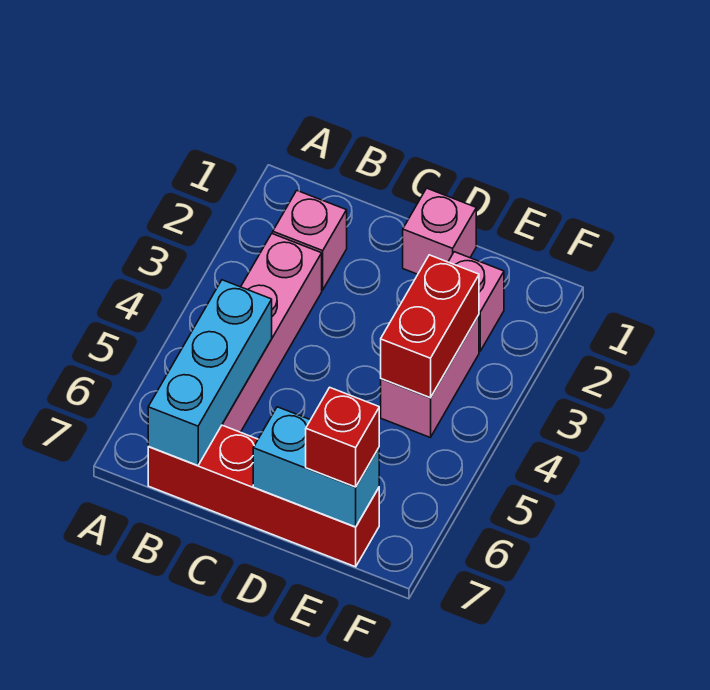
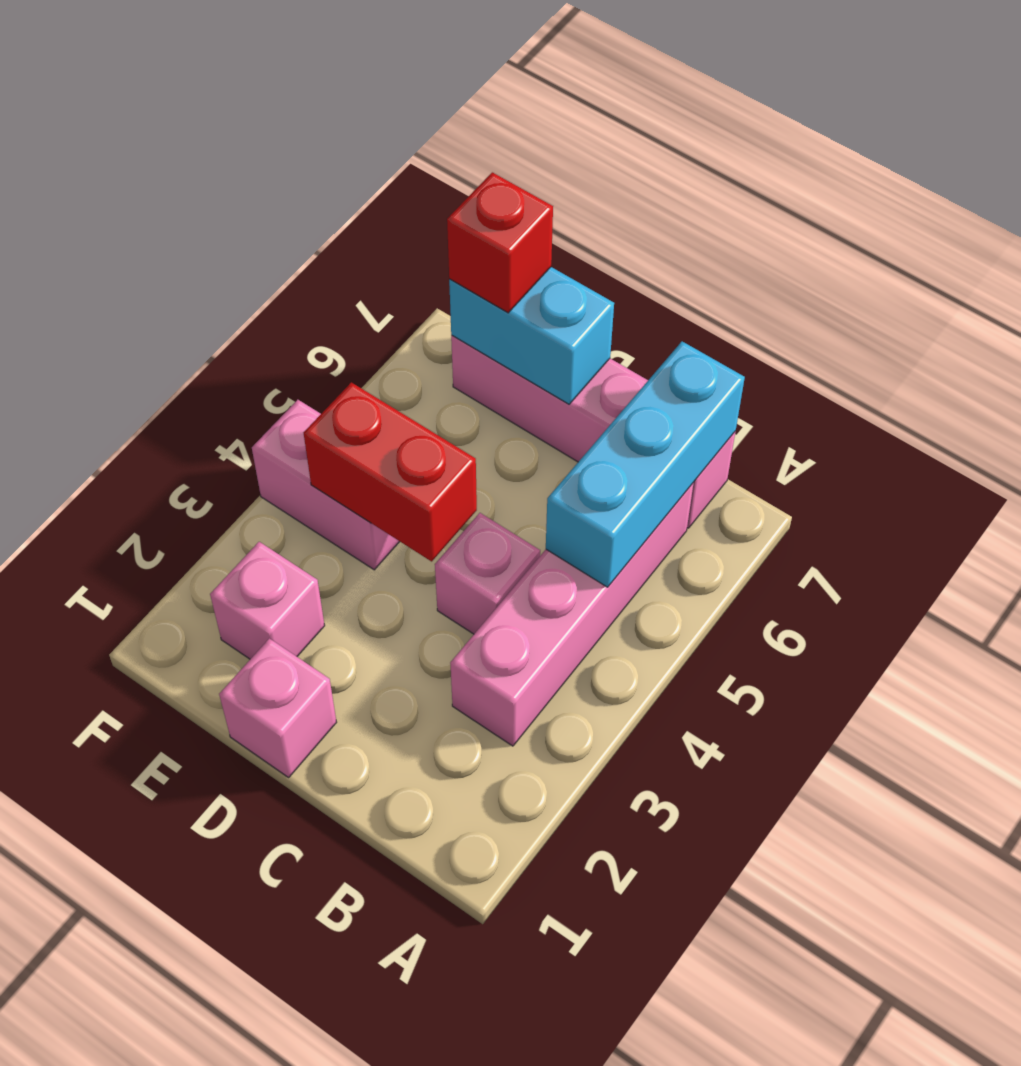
pink brick B2 level 1 -> pink brick C4 level 1
red brick B7:E7 level 1 -> pink brick B7:E7 level 1
pink brick E3:E4 level 1 -> pink brick E4:F4 level 1
red brick E3:E4 level 2 -> red brick D4:E4 level 2

